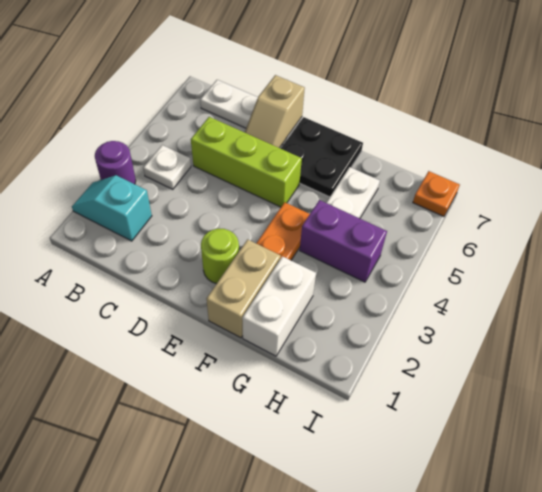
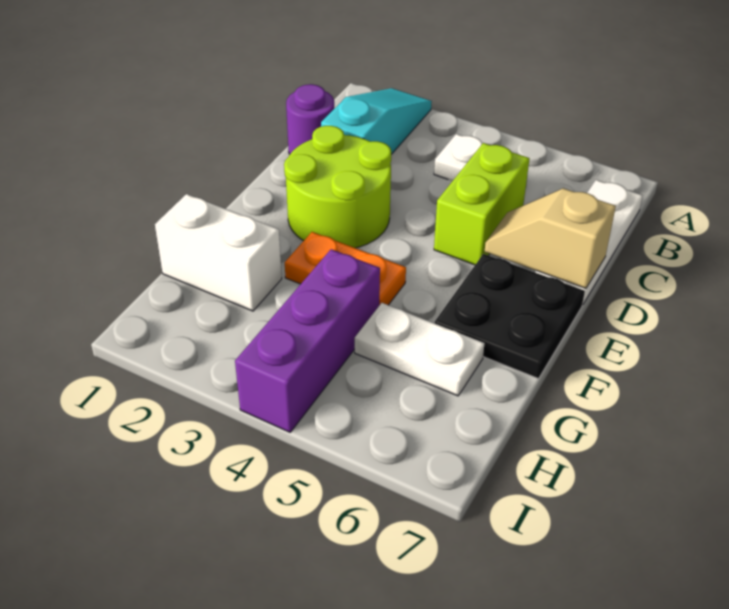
cyan slope A2:B2 level 1 top B -> cyan slope A2:C2 level 1 top C
purple round brick A3 level 1 -> purple round brick C1 level 1
lime brick C5:E5 level 1 -> lime brick C5:D5 level 1
lime round brick E2 level 1 -> lime round brick D2:E3 level 1
tan brick F1:F2 level 1 -> none
purple brick G4:H4 level 1 -> purple brick G4:I4 level 1
orange plate I7 level 1 -> none

